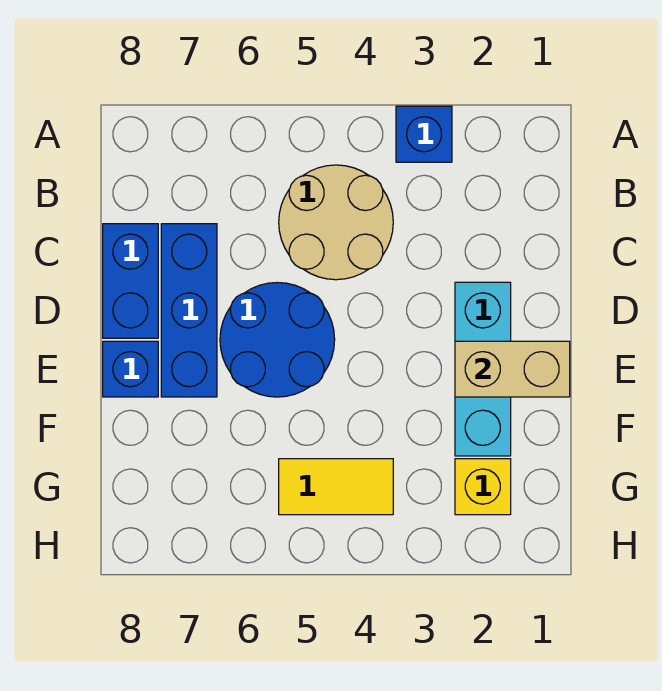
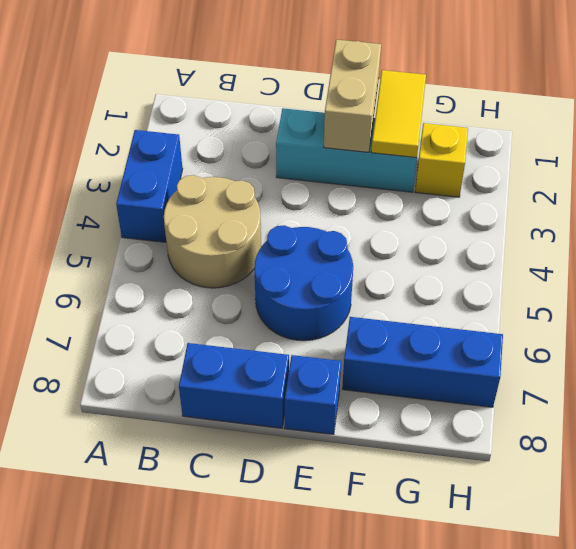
blue brick A3 level 1 -> blue brick A3:A4 level 1
blue brick C7:E7 level 1 -> blue brick F7:H7 level 1
yellow tile G4:G5 level 1 -> yellow tile F1:F2 level 2

